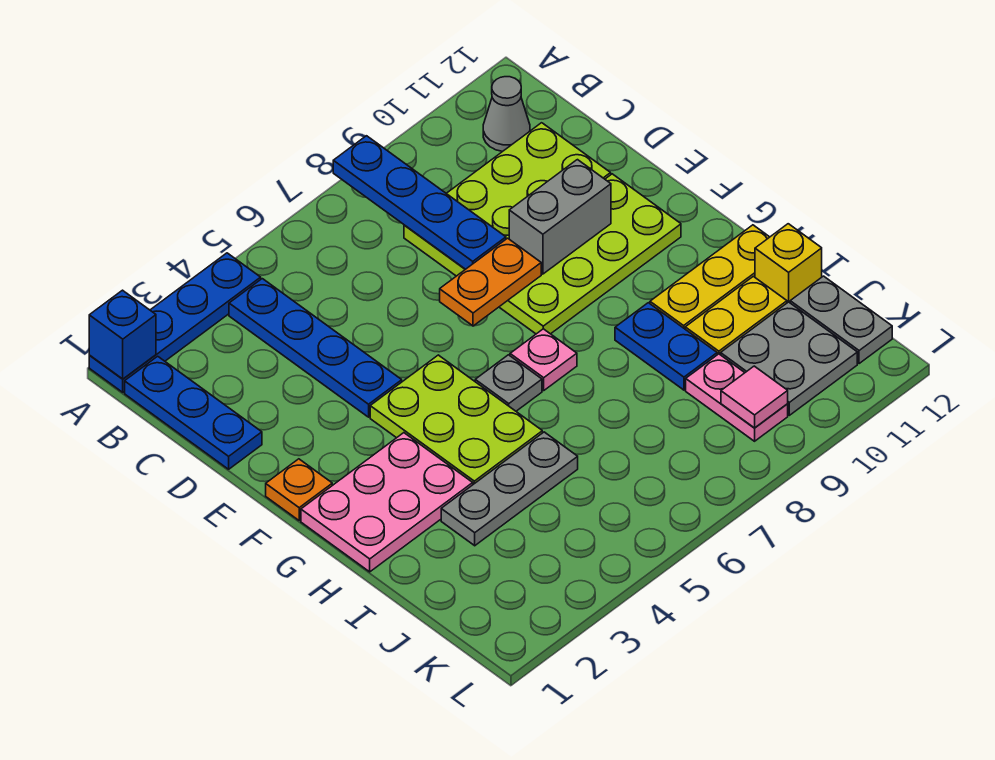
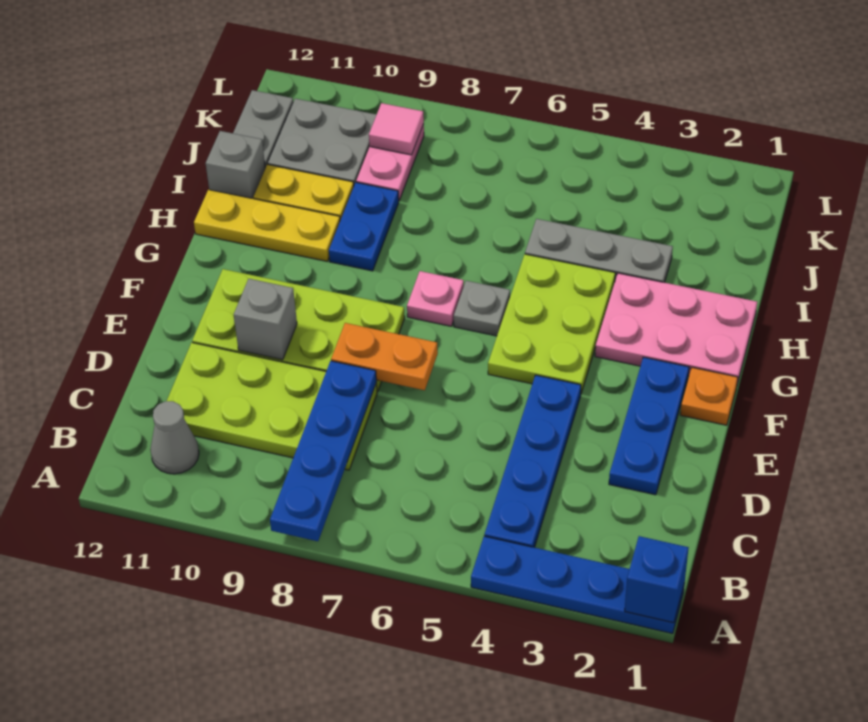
blue plate B1:D1 level 1 -> blue plate D2:F2 level 1
grey brick E9:E10 level 2 -> grey brick E10 level 2
yellow brick I12 level 1 -> grey brick I12 level 1

